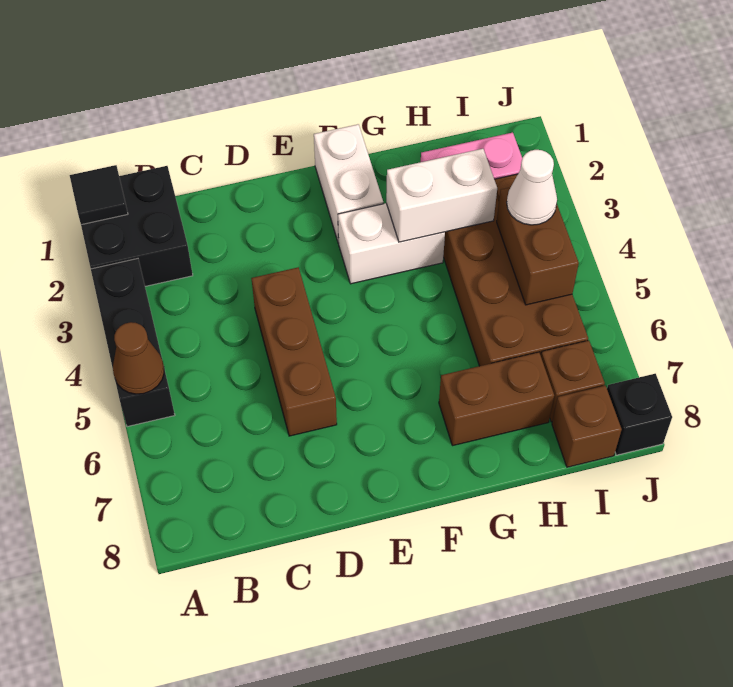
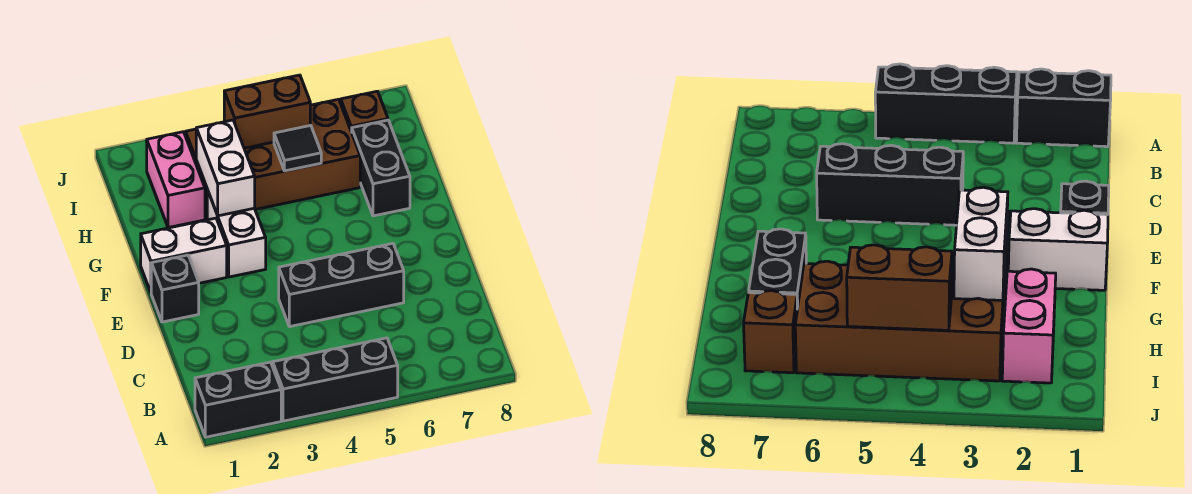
black brick A1:B2 level 1 -> black brick A1:A2 level 1
black tile A1 level 2 -> black tile H5 level 2
brown cone A5 level 2 -> none
brown brick D4:D6 level 1 -> black brick D4:D6 level 1
brown brick G7:H7 level 1 -> black brick G7:H7 level 1
white cone I4 level 3 -> none
brown brick I8 level 1 -> none
black brick J8 level 1 -> black brick E1 level 1

